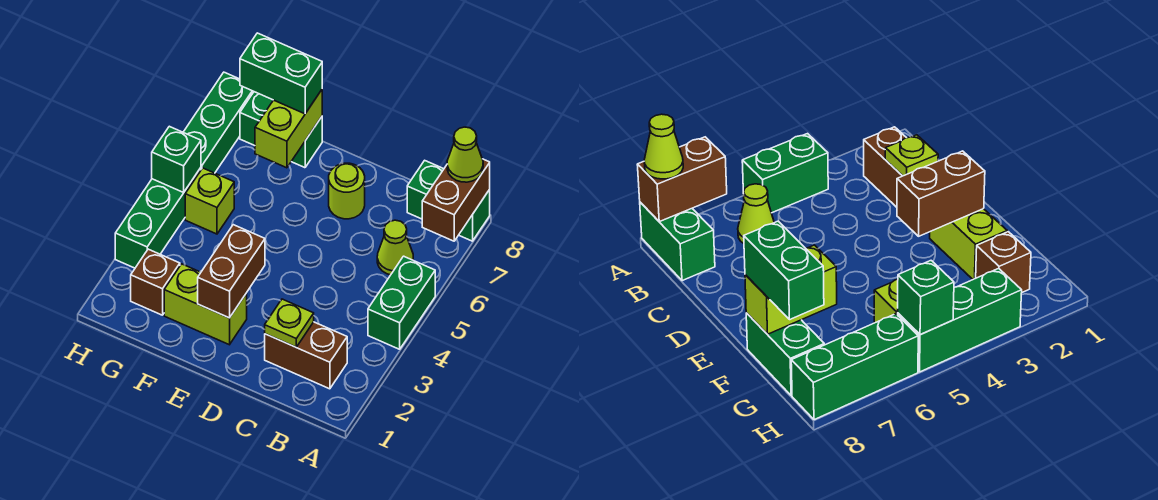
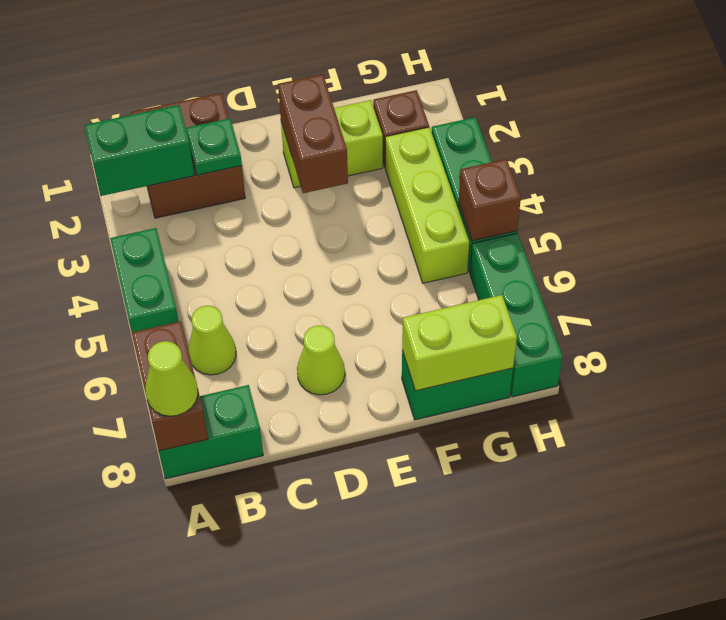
brown brick B2:C2 level 1 -> brown brick B1:C2 level 1
lime plate C2 level 2 -> green plate C2 level 2
lime round brick D7 level 1 -> lime cone D7 level 1
lime brick F7:F8 level 2 -> lime brick F8:G8 level 2
green brick F8:G8 level 3 -> green brick A2:B2 level 2
lime brick G5 level 1 -> lime brick G3:G5 level 1
green brick H5 level 2 -> brown brick H5 level 2

